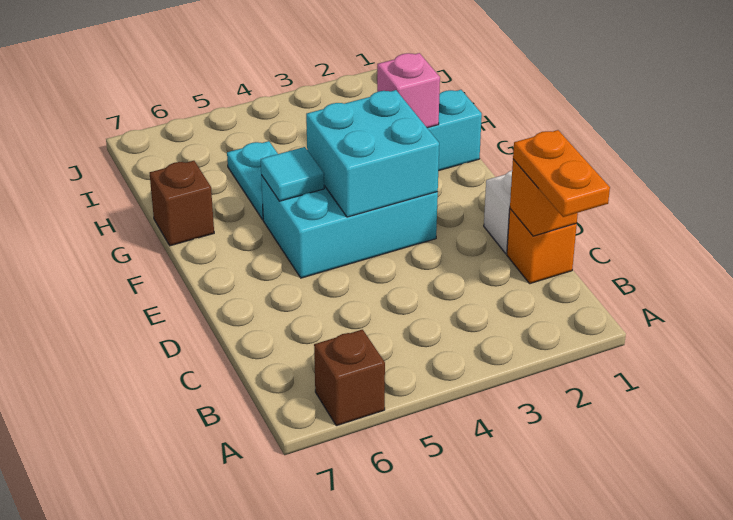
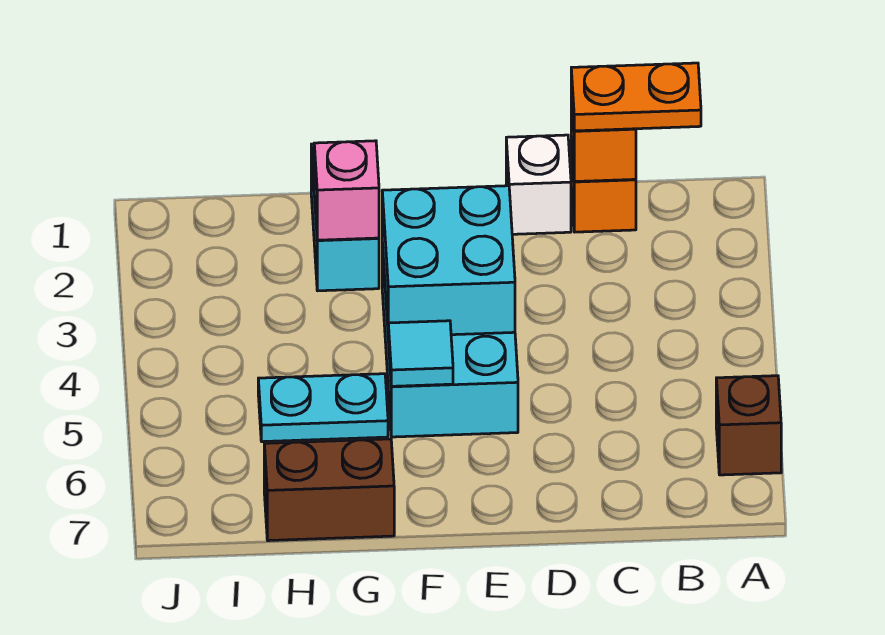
brown brick G7 level 1 -> brown brick G7:H7 level 1

